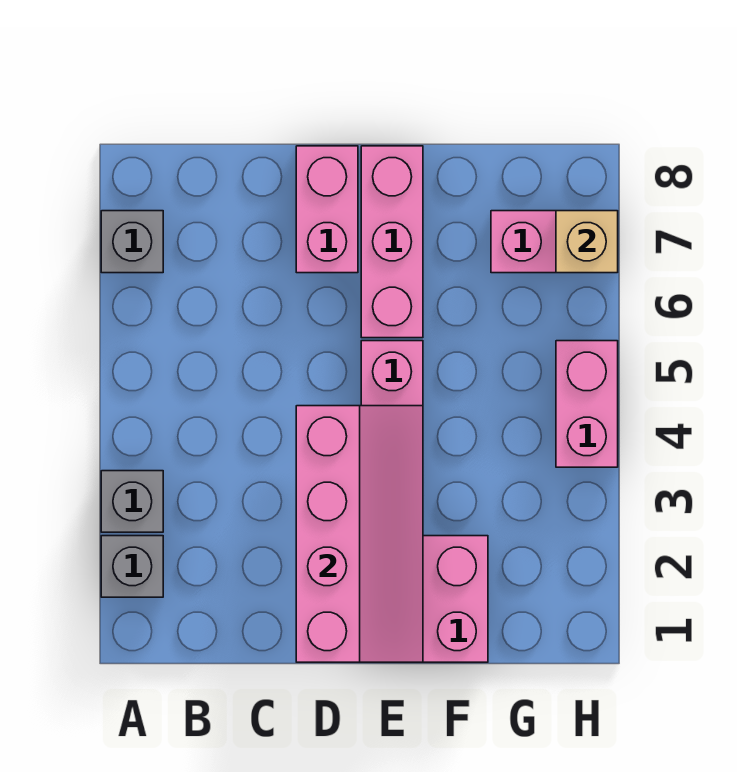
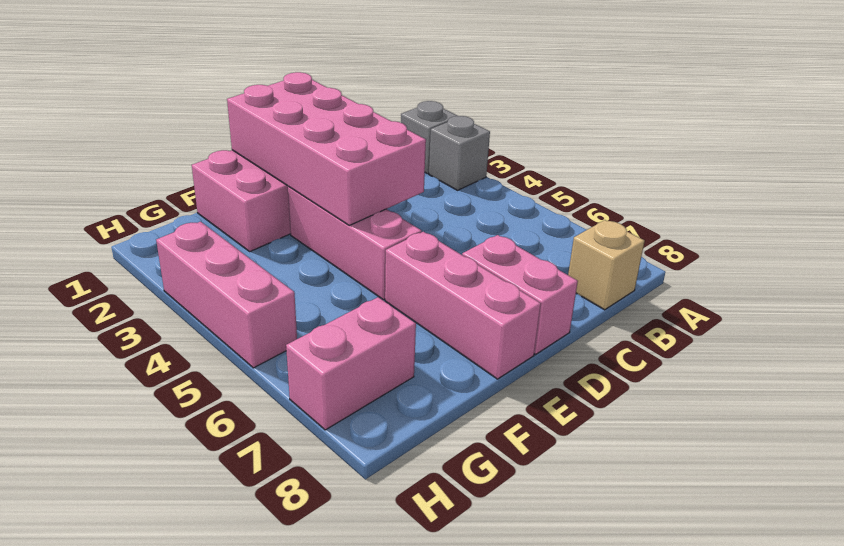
grey brick A7 level 1 -> none
pink slope D1:E4 level 2 top D -> pink brick D1:E4 level 2
pink brick H4:H5 level 1 -> pink brick H3:H5 level 1
tan brick H7 level 2 -> tan brick B8 level 1

